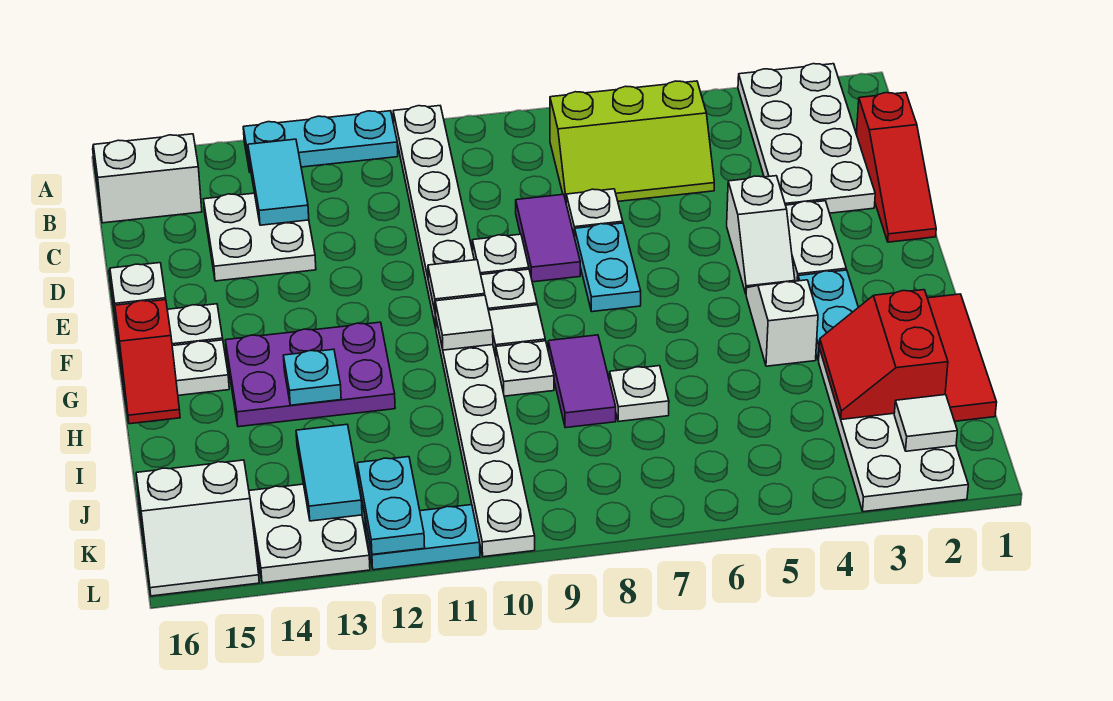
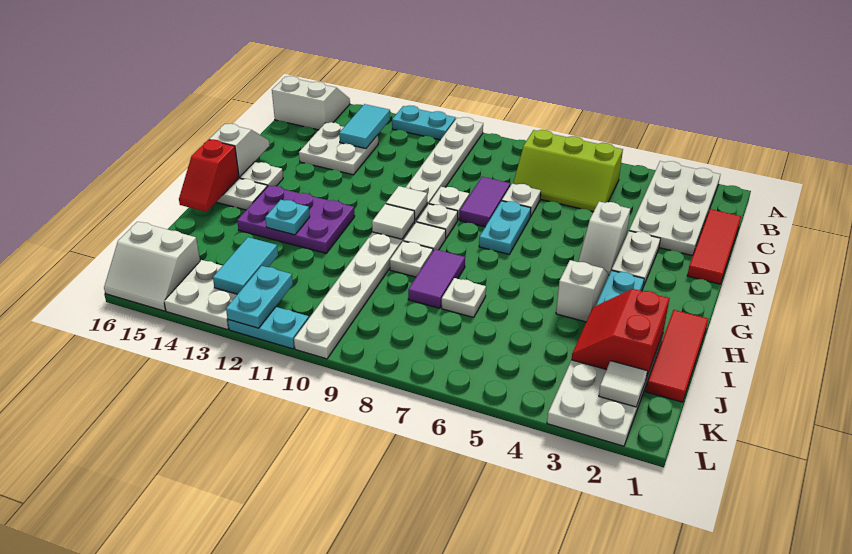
cyan plate A11:A13 level 1 -> cyan plate A11:A12 level 1
red slope C1:E1 level 1 top C -> red tile C1:E1 level 1

